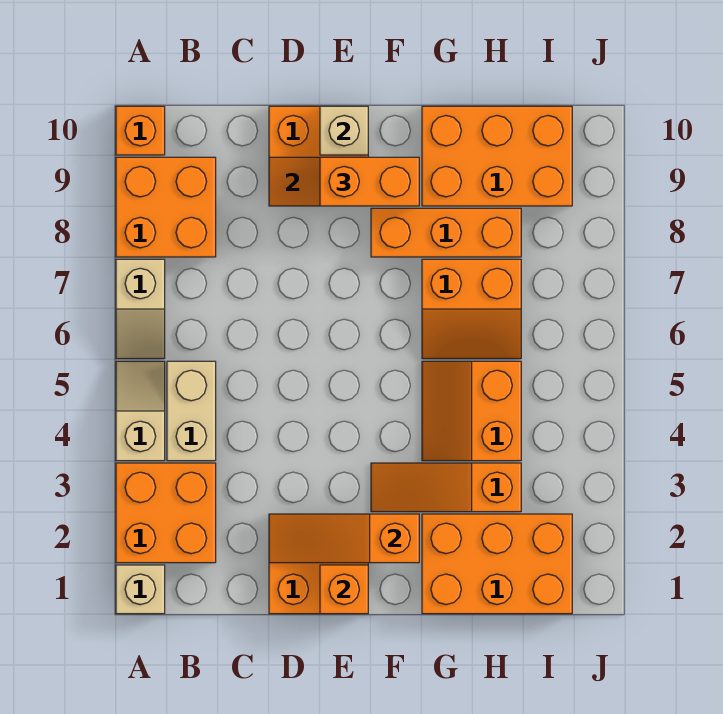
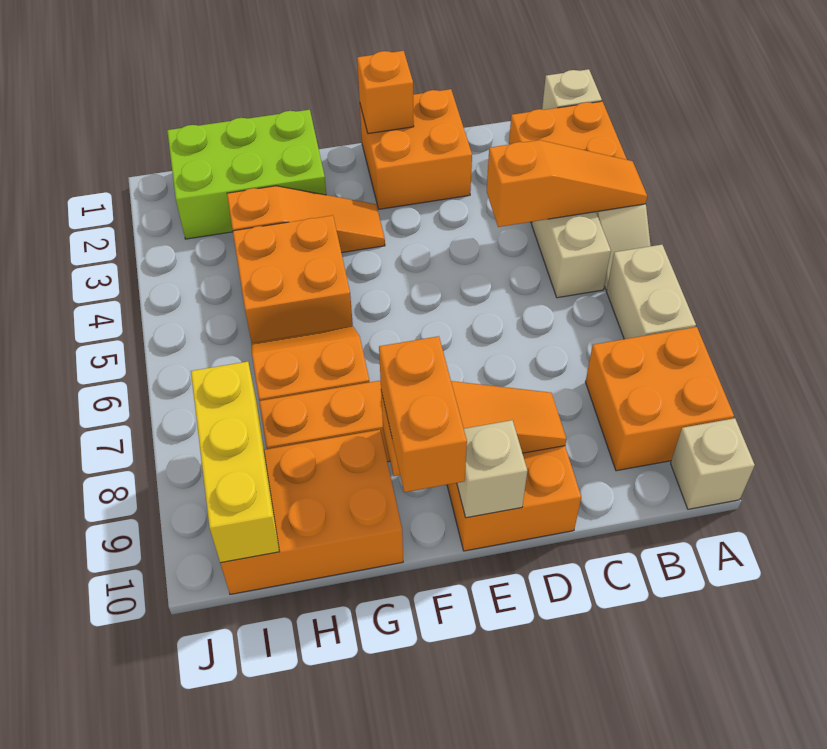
tan slope A6:A7 level 1 top 7 -> tan brick A6:A7 level 1
orange brick A10 level 1 -> tan brick A10 level 1
orange slope D2:F2 level 2 top F -> orange slope A4:C4 level 2 top C
orange brick E9:F9 level 3 -> orange brick F9:F10 level 3
orange brick G1:I2 level 1 -> lime brick G1:I2 level 1
orange slope G4:H5 level 1 top H -> orange brick G4:H5 level 1
none -> yellow brick I8:I10 level 2

